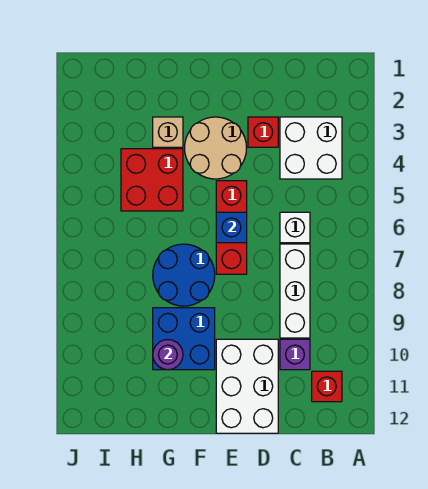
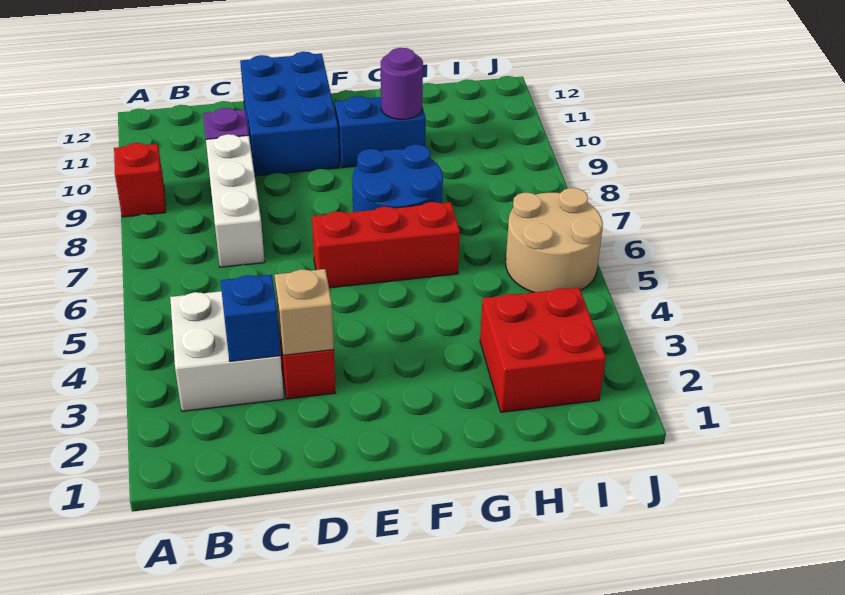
red brick B11 level 1 -> red brick A9 level 1
white brick C6 level 1 -> none
white brick D10:E12 level 1 -> blue brick D10:E12 level 1
tan round brick E3:F4 level 1 -> tan round brick I5:J6 level 1
red brick E5:E7 level 1 -> red brick E6:G6 level 1
blue brick E6 level 2 -> blue brick C3 level 2
blue brick F9:G10 level 1 -> blue brick F10:G10 level 1
tan brick G3 level 1 -> tan brick D3 level 2
red brick G4:H5 level 1 -> red brick H2:I3 level 1

